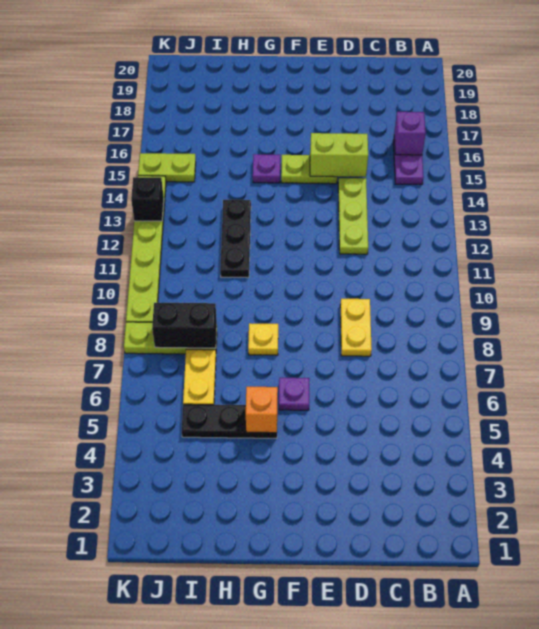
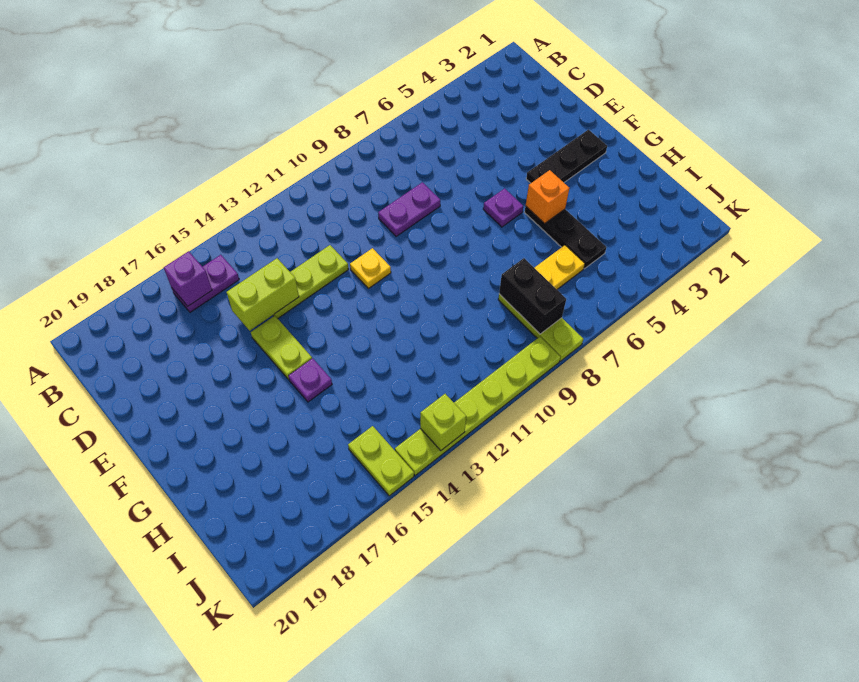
yellow plate D8:D9 level 1 -> purple plate D8:D9 level 1
lime brick D15:E15 level 2 -> lime brick D14:D15 level 2
yellow plate G8 level 1 -> yellow plate E11 level 1
black plate H11:H13 level 1 -> black plate F2:F4 level 1
black brick K13 level 2 -> lime brick K13 level 2

